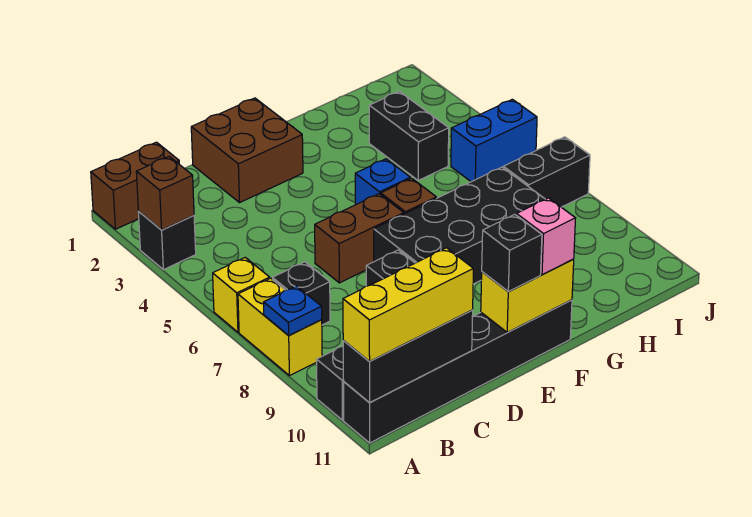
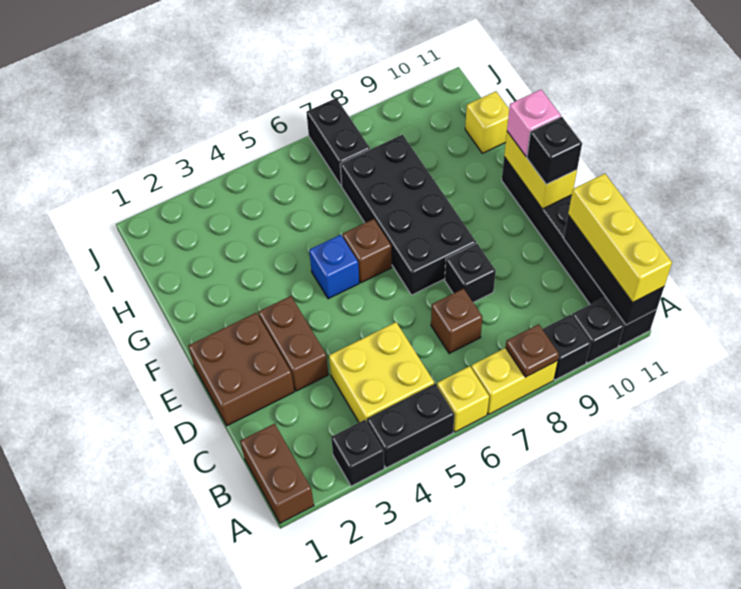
brown brick A3 level 2 -> brown brick C7 level 1
blue plate A8 level 2 -> brown plate A8 level 2
none -> yellow brick B4:C5 level 1
black brick B7 level 1 -> black brick A9 level 1
brown brick D6:E6 level 1 -> brown brick D3:E3 level 1
black brick H3:H4 level 1 -> black brick A4:A5 level 1
none -> yellow brick H11 level 1
blue brick I5:J5 level 1 -> none

